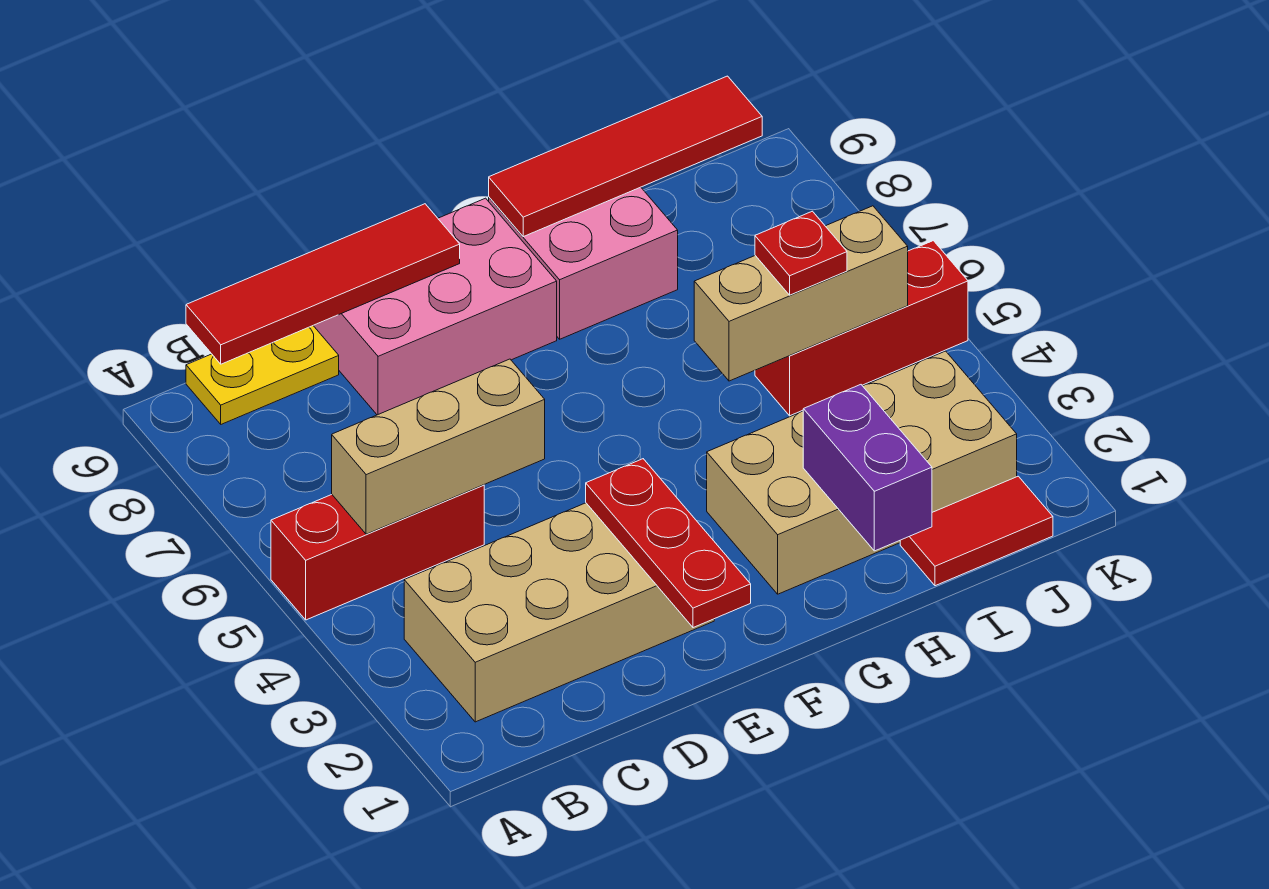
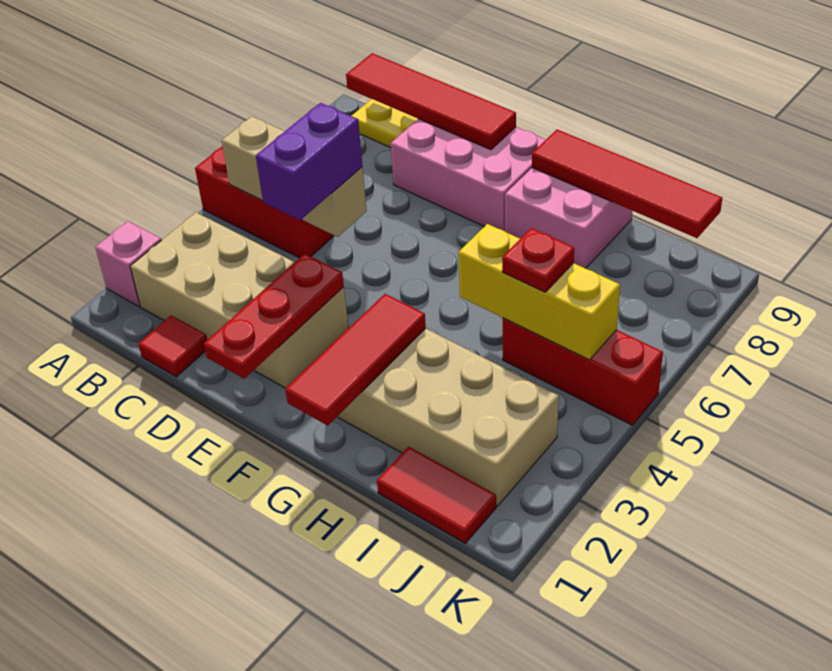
none -> pink brick A2 level 1
none -> red tile C1 level 1
none -> red tile G1:G3 level 2
purple brick H1:H2 level 2 -> purple brick D4:D5 level 3
tan brick H5:J5 level 2 -> yellow brick H5:J5 level 2

